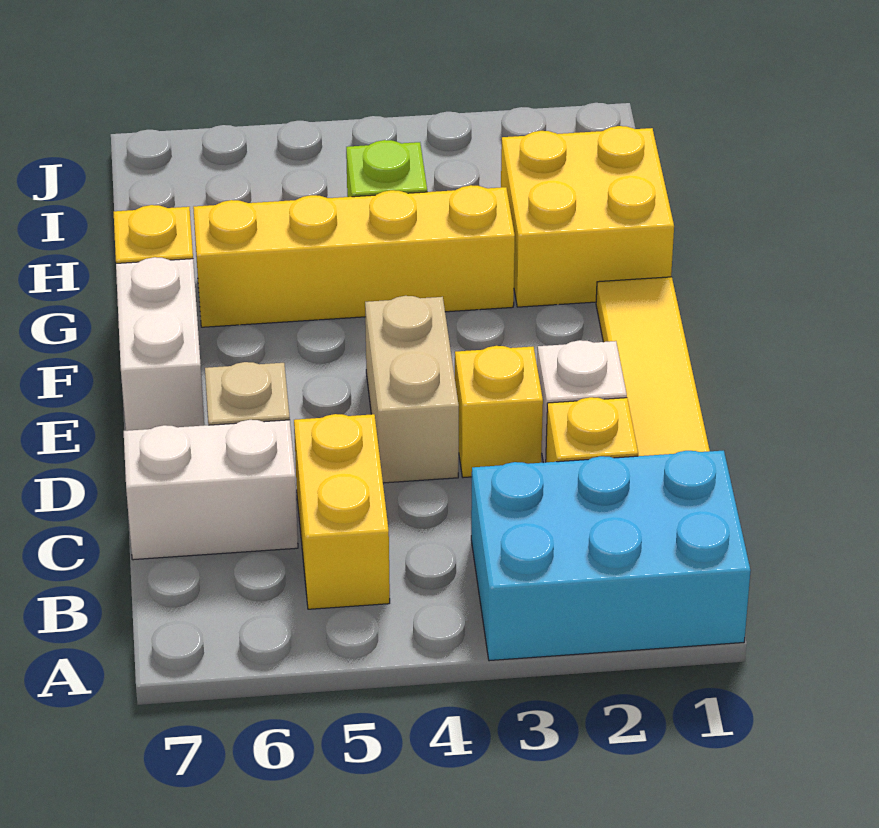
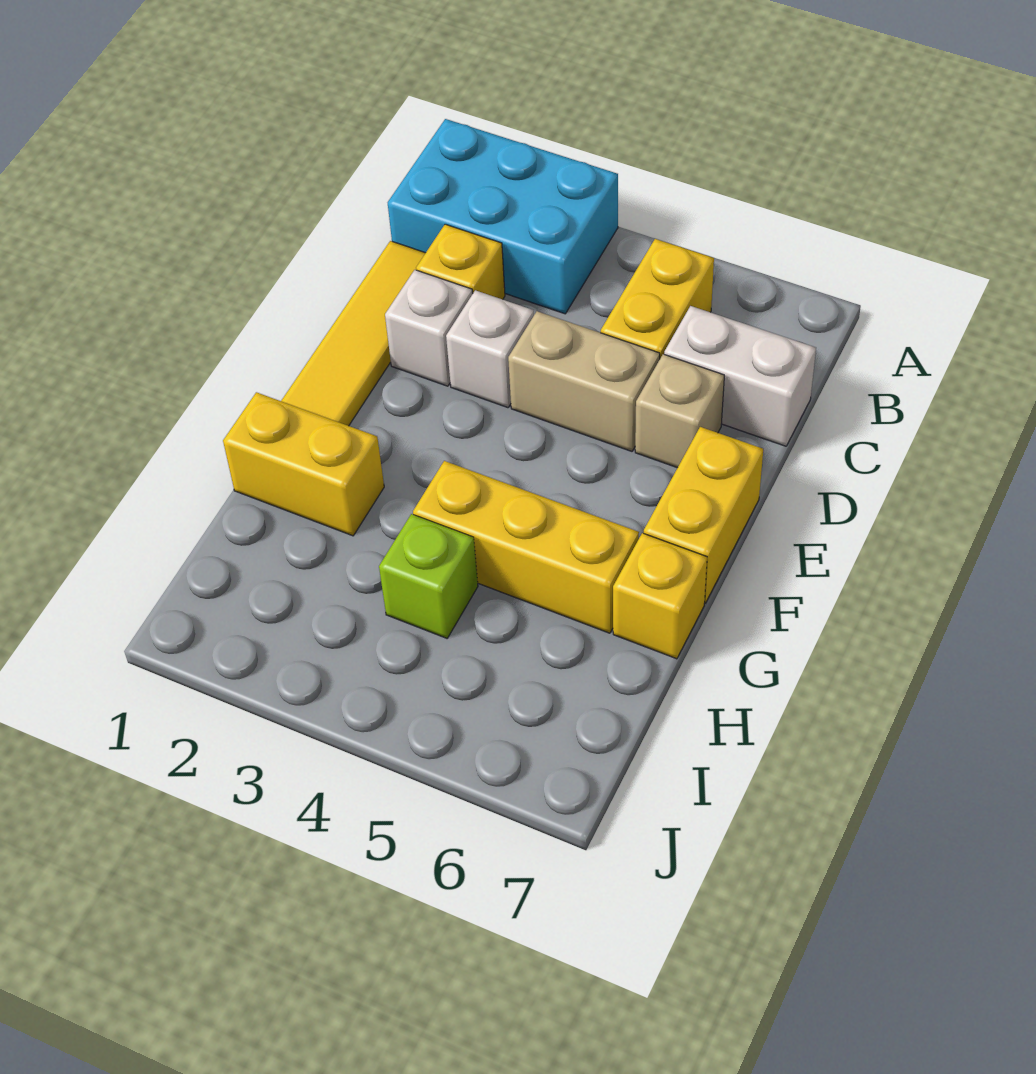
yellow brick D3 level 1 -> white brick D3 level 1
tan brick D4:E4 level 1 -> tan brick D4:D5 level 1
white brick E7:F7 level 1 -> yellow brick E7:F7 level 1
yellow brick G1:H2 level 1 -> yellow brick G1:G2 level 1
yellow brick G3:G6 level 1 -> yellow brick G4:G6 level 1

